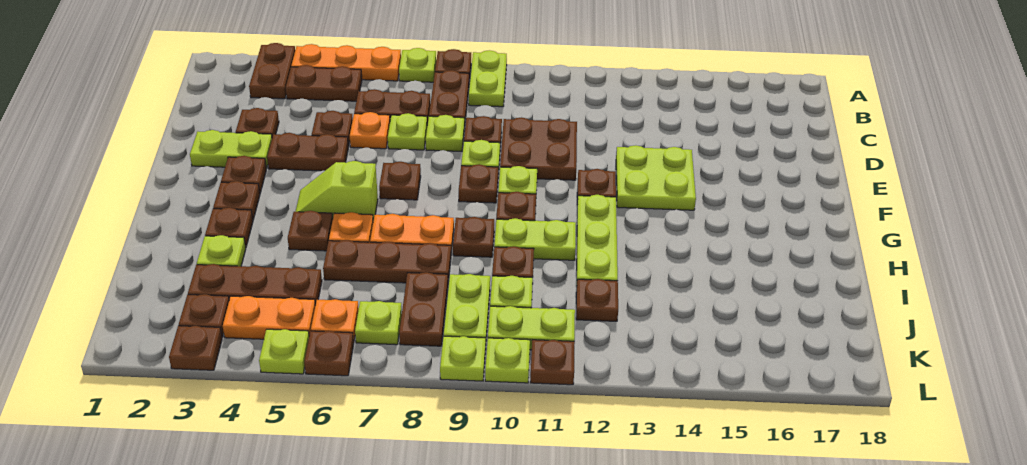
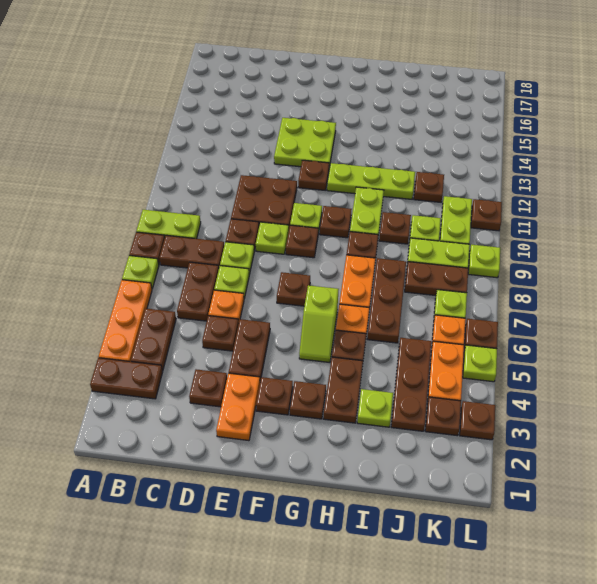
lime plate E2:E3 level 1 -> orange plate E2:E3 level 1
brown plate H3 level 1 -> brown plate H3:H4 level 1
lime plate L10 level 1 -> none

